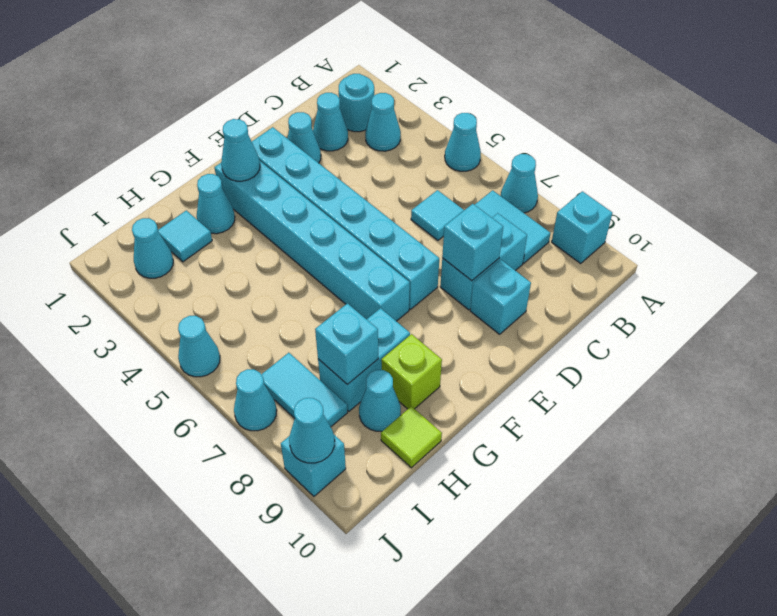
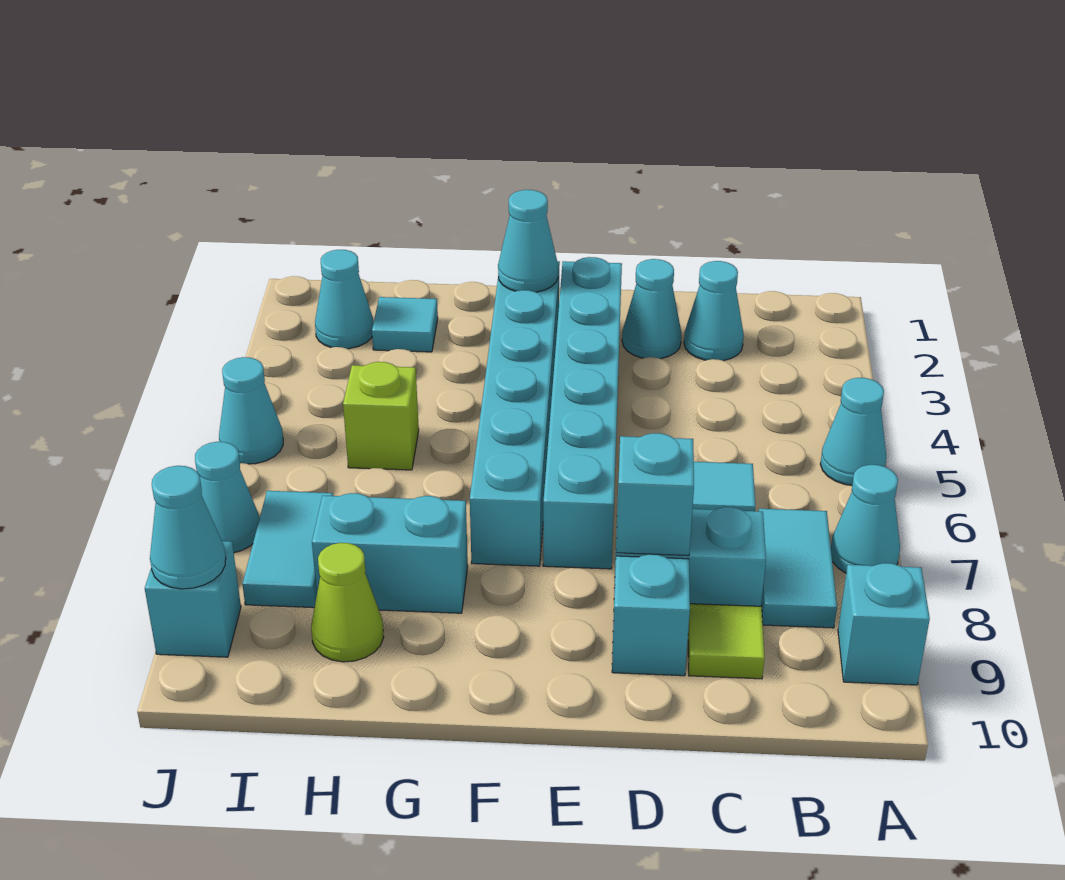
cyan round brick B2 level 1 -> none
cyan cone B3 level 1 -> none
cyan cone G2 level 1 -> none
lime brick G9 level 1 -> lime brick H5 level 1
cyan brick H8 level 2 -> none
cyan cone H9 level 1 -> lime cone H9 level 1
lime tile H10 level 1 -> lime tile C9 level 1

